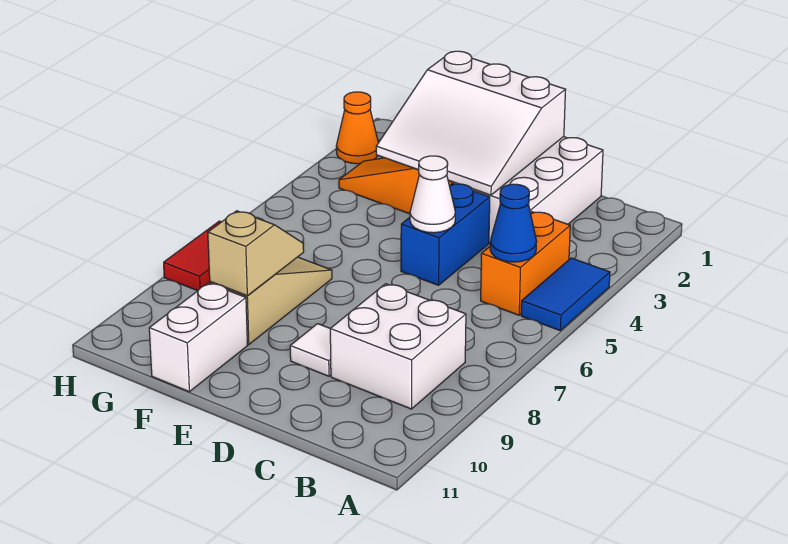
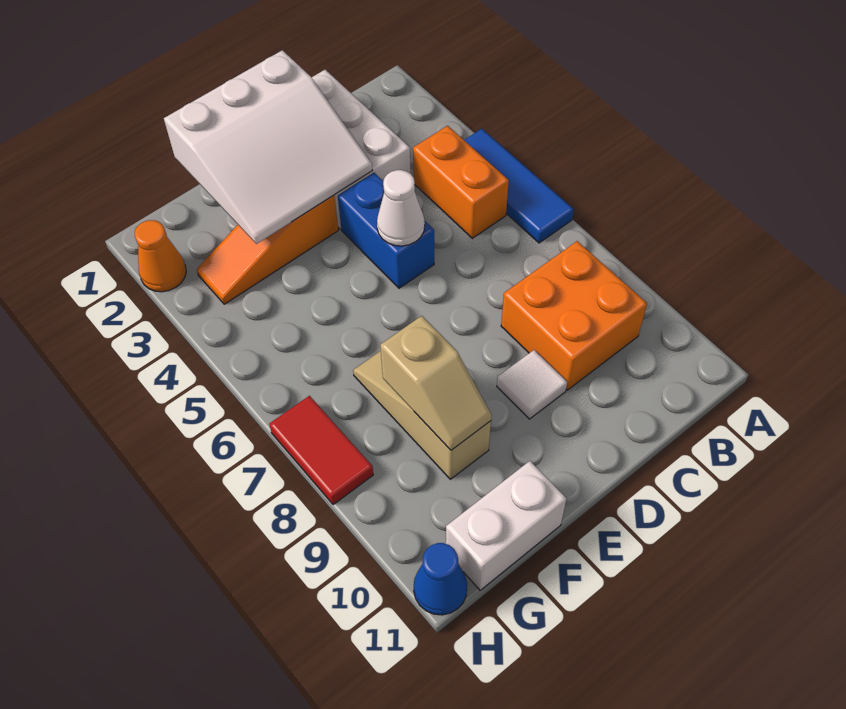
blue tile A4:A5 level 1 -> blue tile A4:A6 level 1
blue cone B5 level 2 -> blue cone H11 level 1
white brick B8:C9 level 1 -> orange brick B8:C9 level 1
tan slope F8:F9 level 2 top 9 -> tan slope F8:F9 level 2 top 8
white brick F10:F11 level 1 -> white brick F11:G11 level 1

